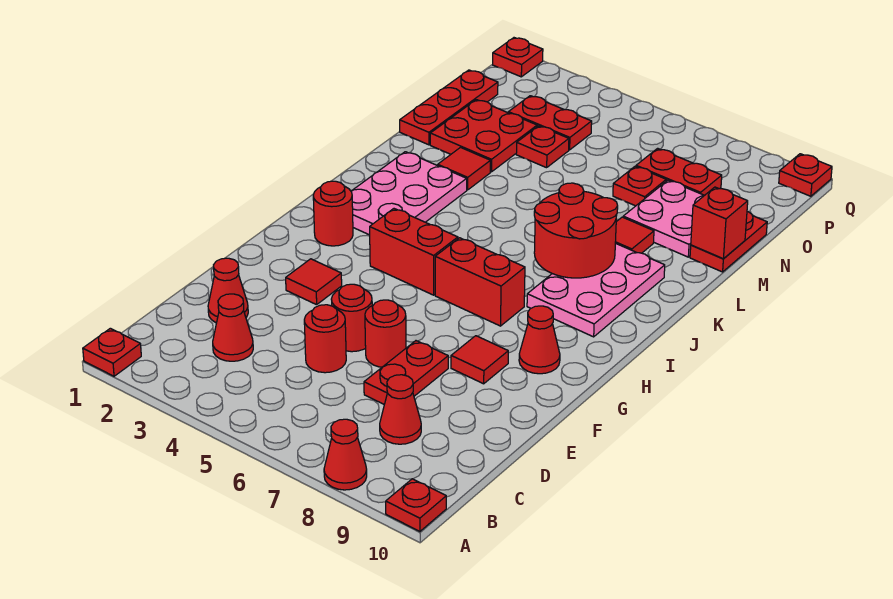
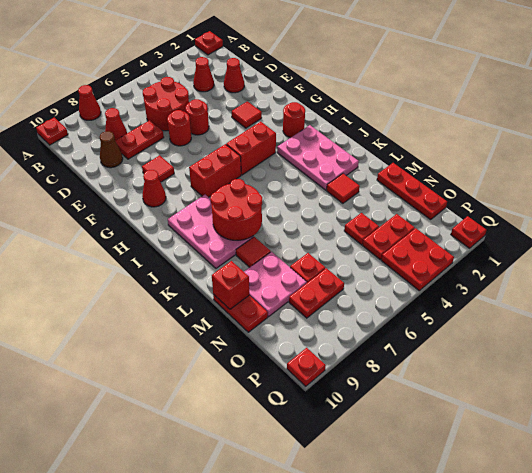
red round brick D5 level 1 -> red round brick C5:D6 level 1
red plate D7:E7 level 1 -> red plate D7:D8 level 1
none -> brown cone D9 level 1
red plate M2:N3 level 1 -> red plate P3:Q4 level 1

